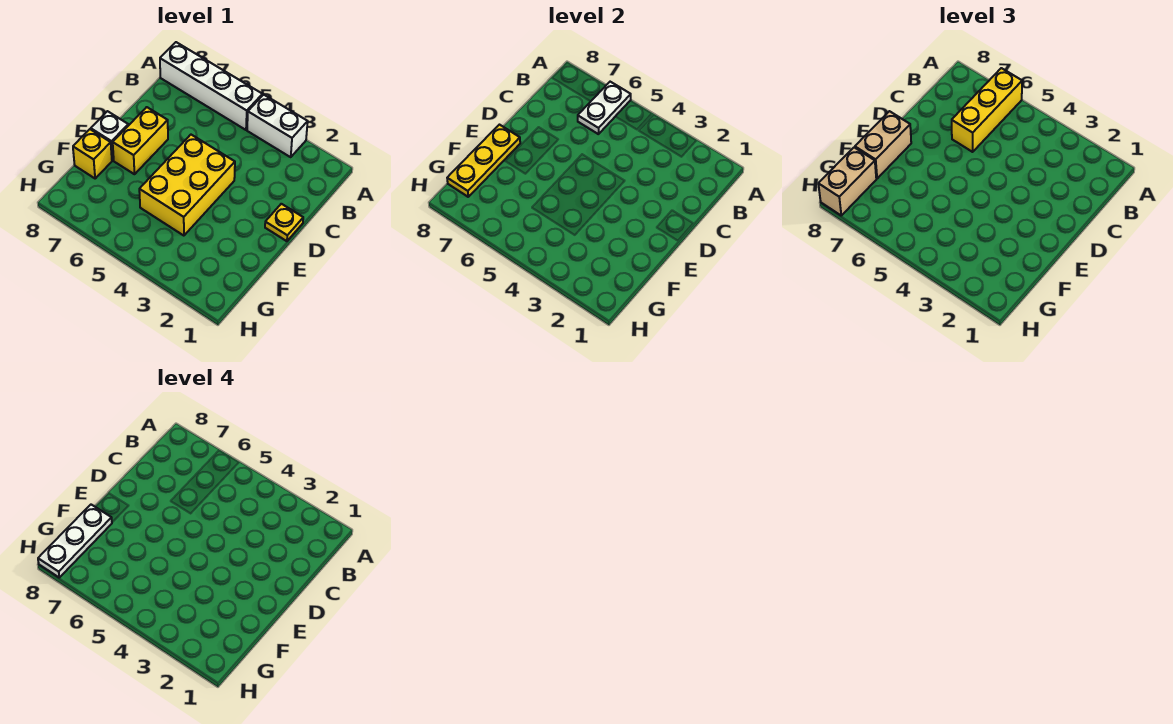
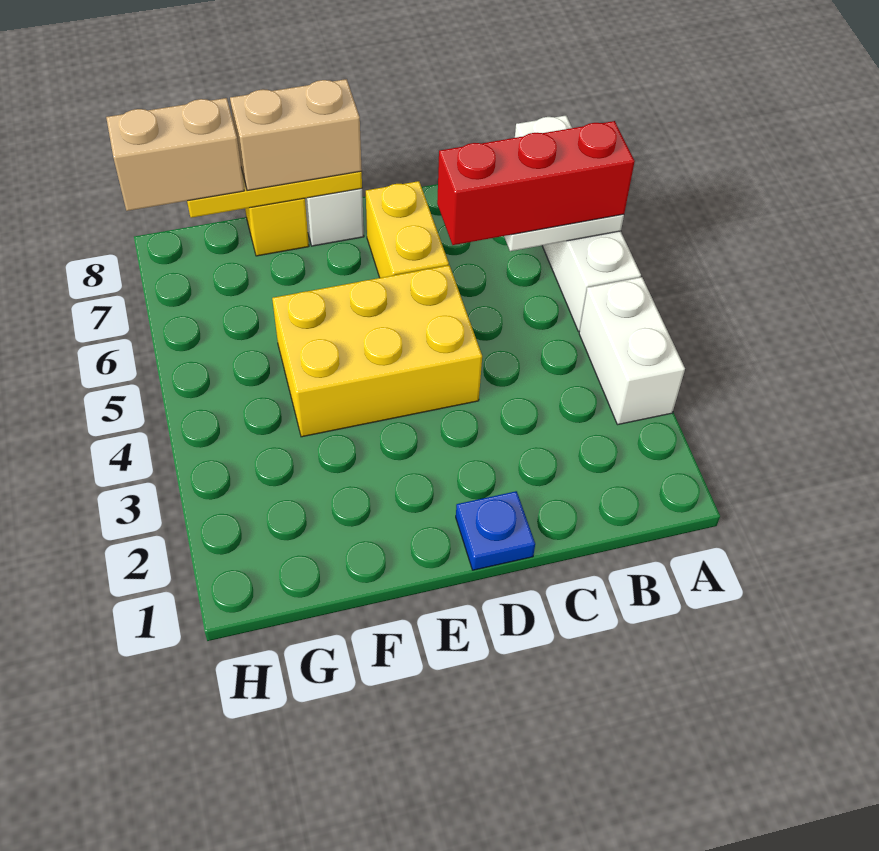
yellow brick A6:C6 level 3 -> red brick A6:C6 level 3
yellow plate D1 level 1 -> blue plate D1 level 1
yellow brick D7:E7 level 1 -> yellow brick D6:D7 level 1
white plate F8:H8 level 4 -> none

